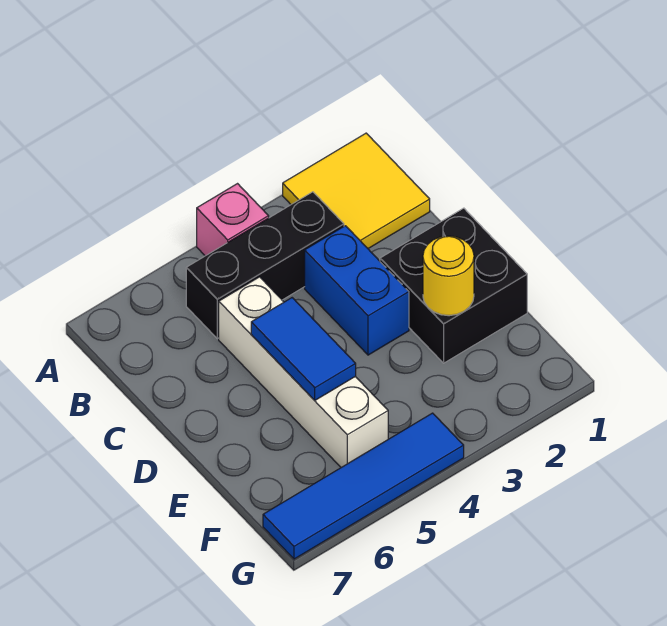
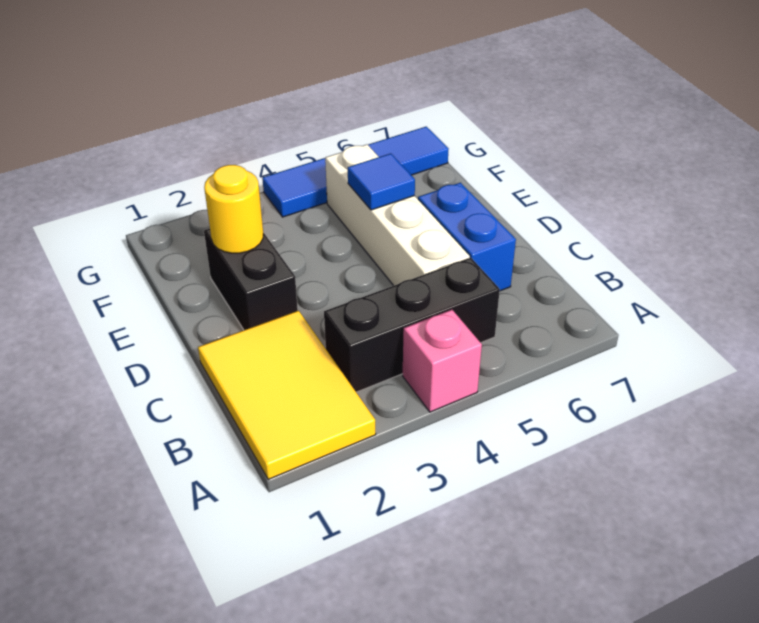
yellow tile A1:B2 level 1 -> yellow tile A1:C2 level 1
blue brick C3:D3 level 1 -> blue brick C6:D6 level 1
black brick D1:E2 level 1 -> black brick D2:E2 level 1
blue tile D5:E5 level 2 -> blue tile E5 level 2

